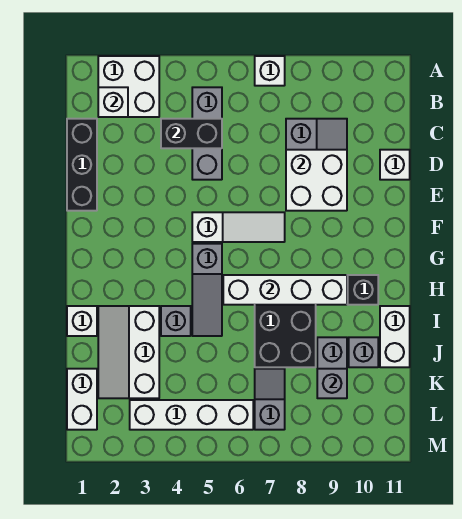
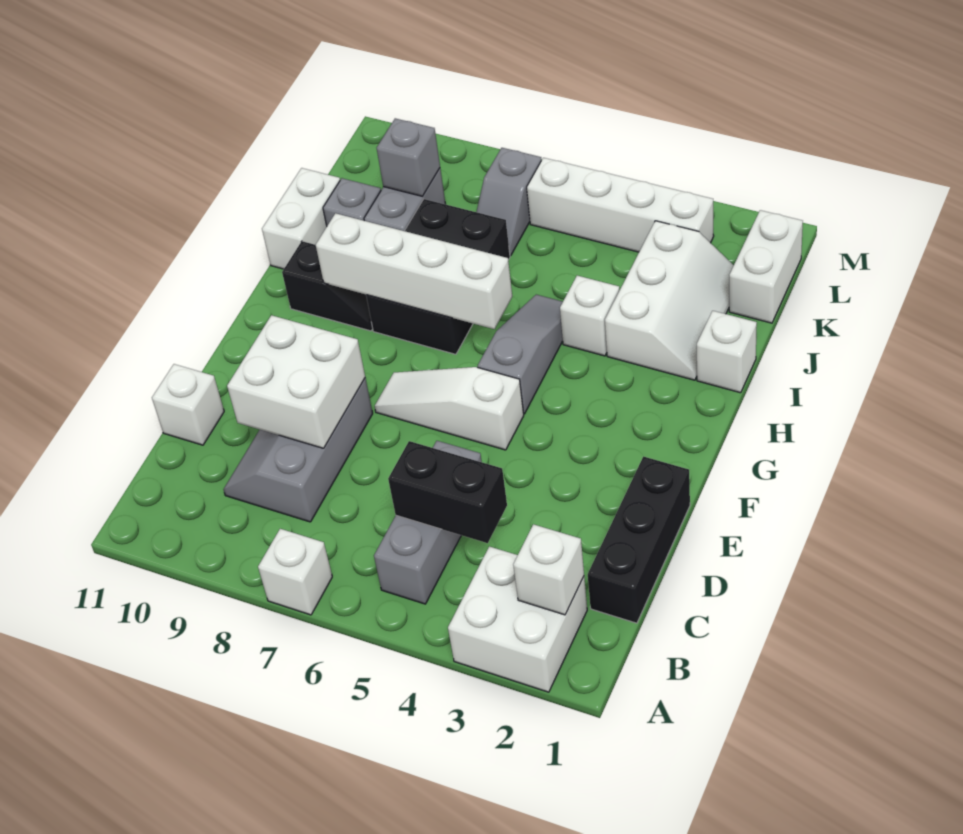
grey brick I4 level 1 -> white brick I4 level 1

